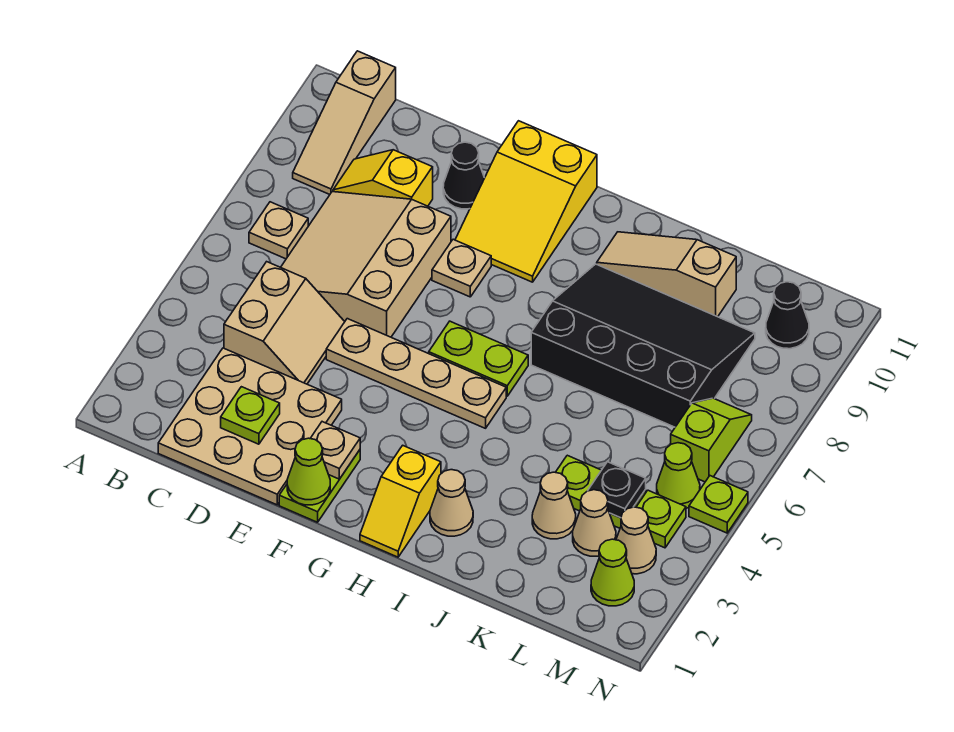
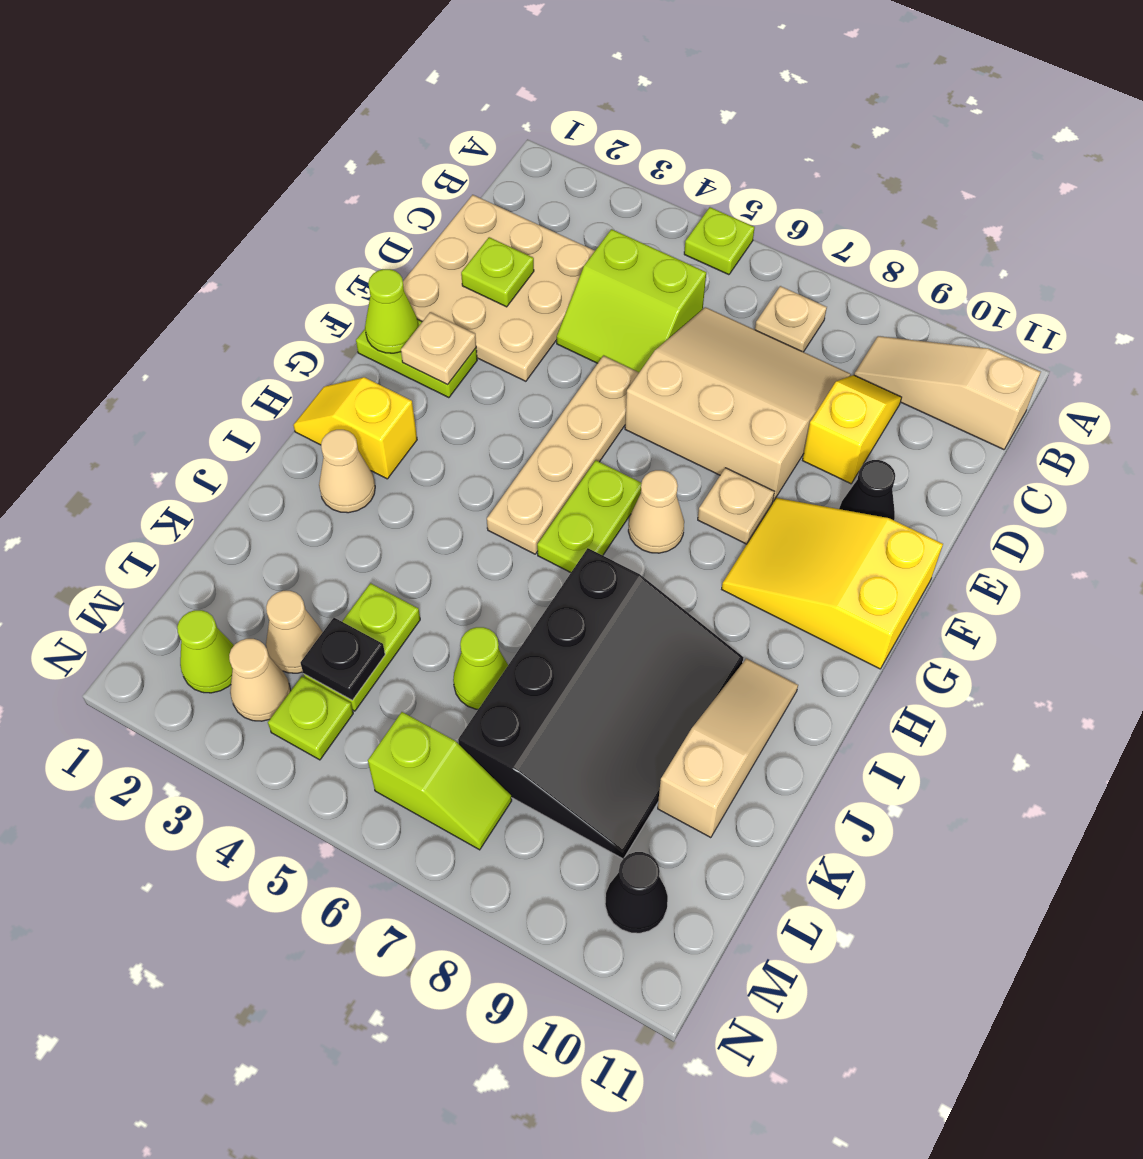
tan slope C4:D5 level 1 top C -> lime slope C4:D5 level 1 top C
tan cone K3 level 1 -> tan cone G7 level 1
lime cone M5 level 1 -> lime cone K6 level 1
lime plate N5 level 1 -> lime plate A5 level 1

